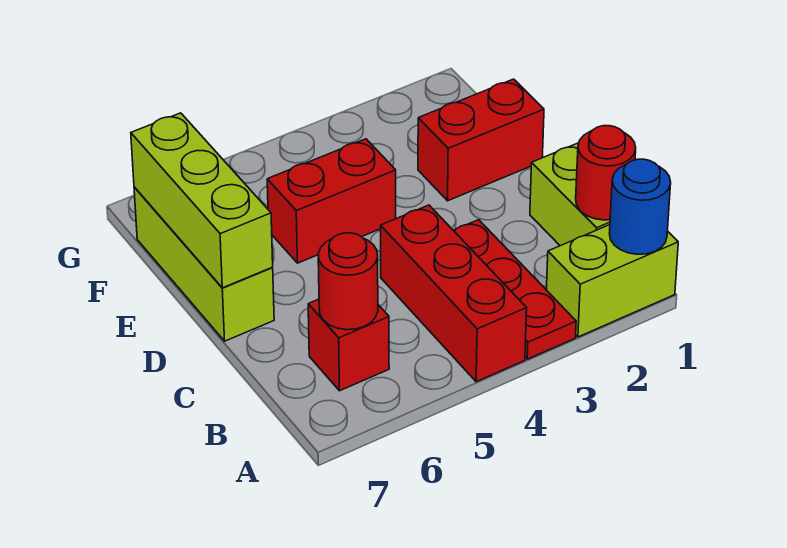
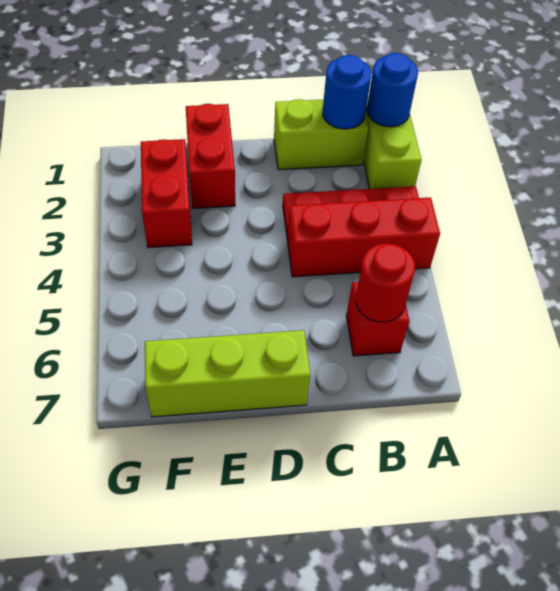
red round brick B1 level 2 -> blue round brick B1 level 2
lime brick D7:F7 level 2 -> none
red brick E4:E5 level 1 -> red brick F2:F3 level 1

